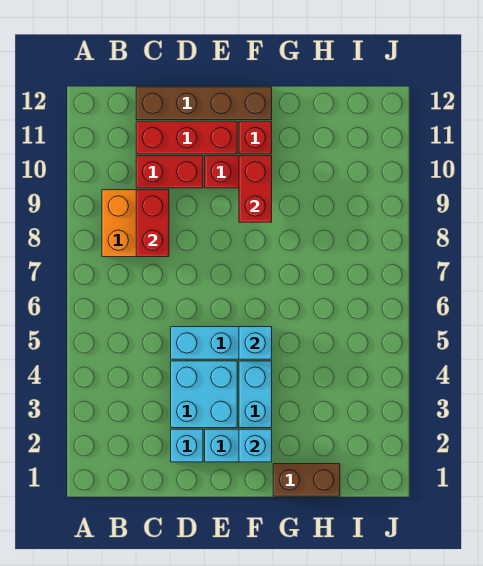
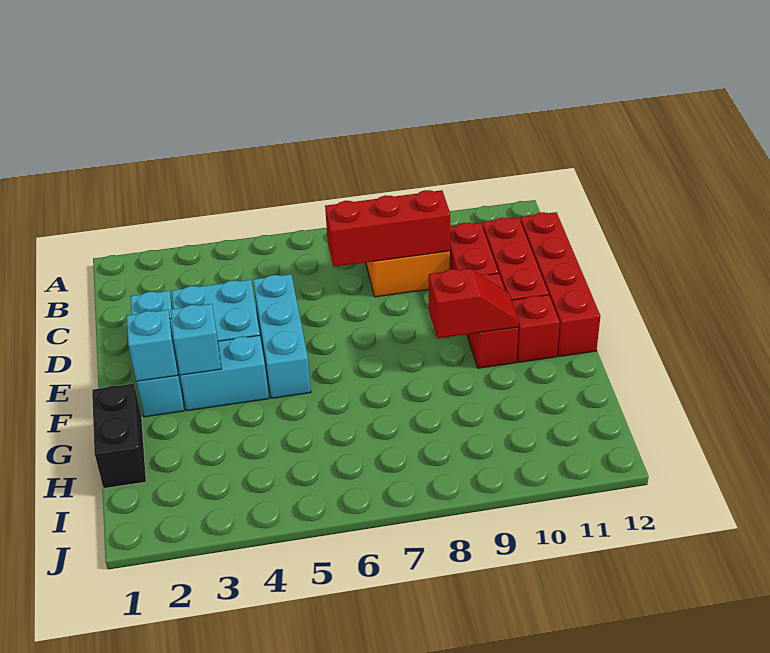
red brick C8:C9 level 2 -> red brick C7:C9 level 2
brown brick C12:F12 level 1 -> red brick C12:F12 level 1
cyan brick F5 level 2 -> cyan brick F3 level 2
red brick F9:F10 level 2 -> red slope F9:F10 level 2 top 9
brown brick G1:H1 level 1 -> black brick G1:H1 level 1

